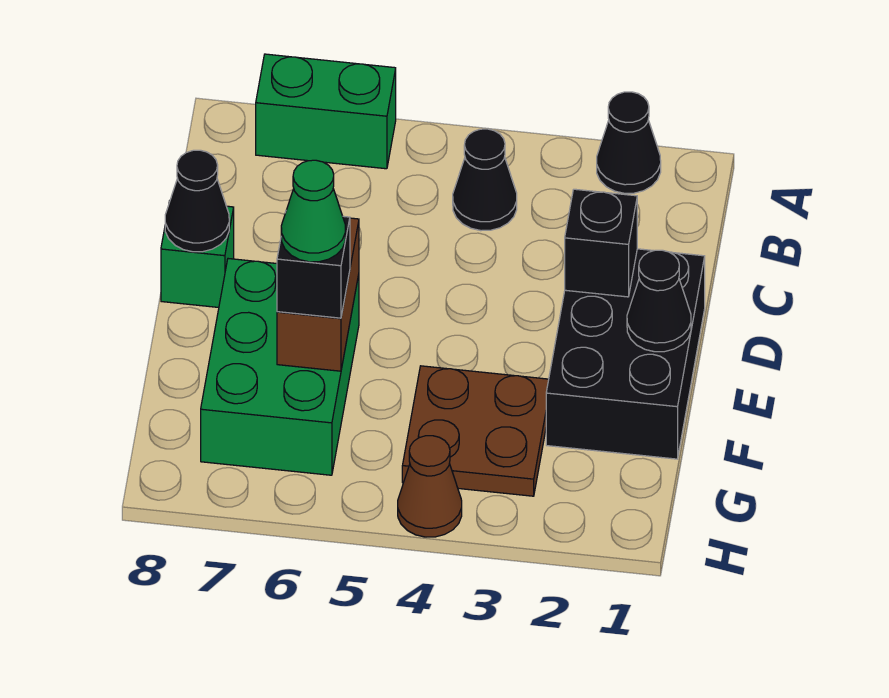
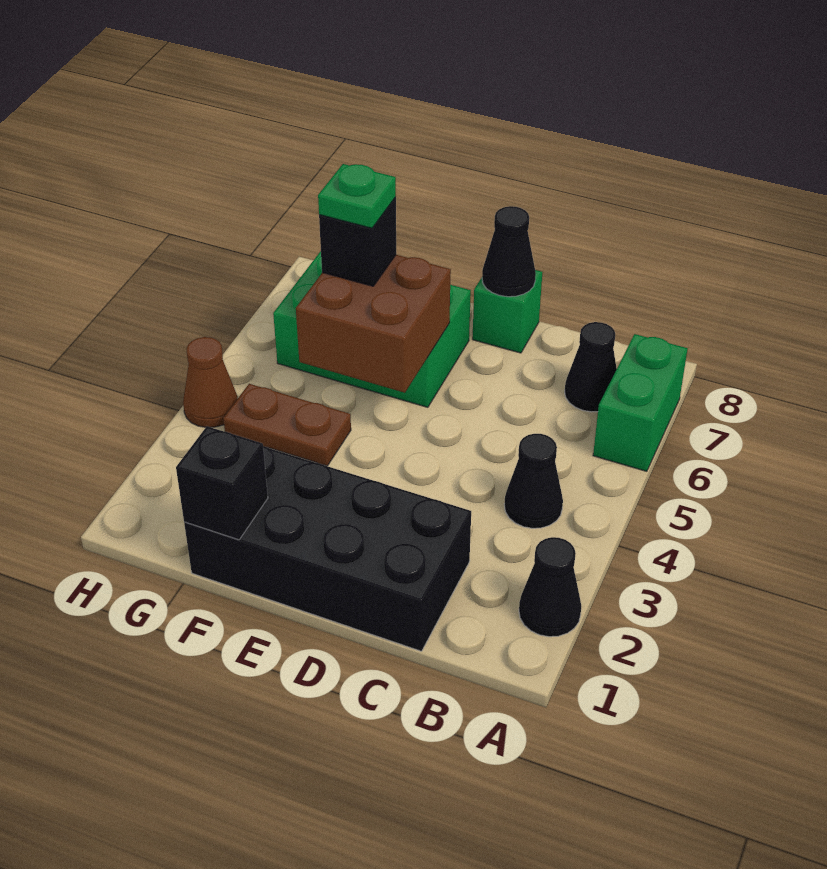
black brick D1:F2 level 1 -> black brick C1:F2 level 1
black brick D2 level 2 -> black brick F1 level 2
black cone E1 level 2 -> black cone B7 level 1
brown brick E6:F6 level 2 -> brown brick E5:F6 level 2
brown plate F3:G4 level 1 -> brown plate F4:G4 level 1
green cone F6 level 4 -> green plate F6 level 4

